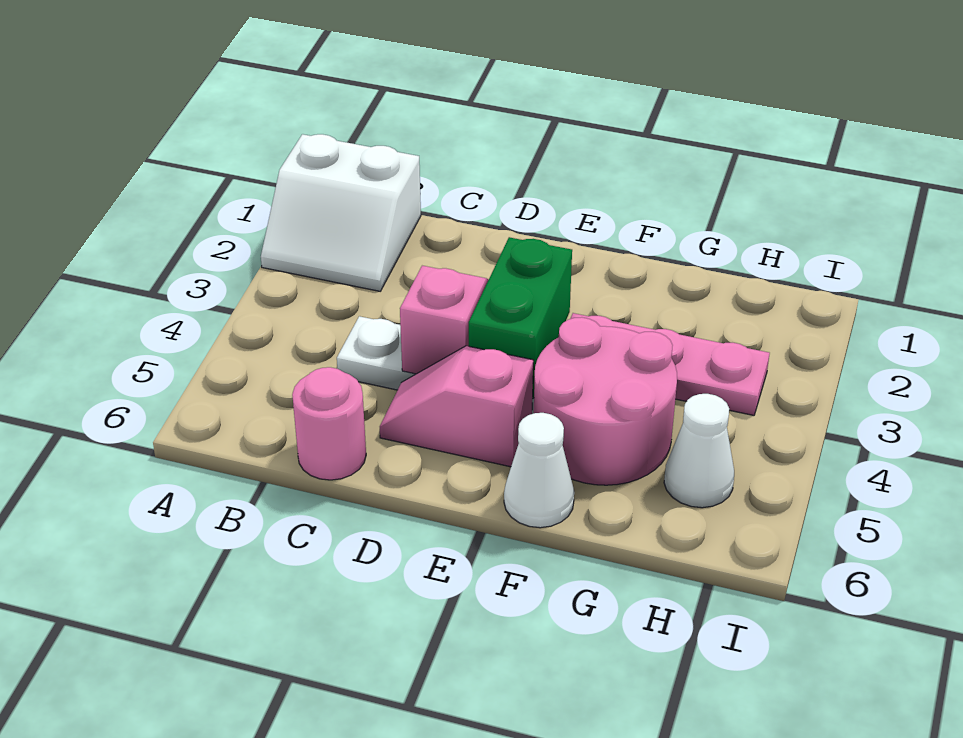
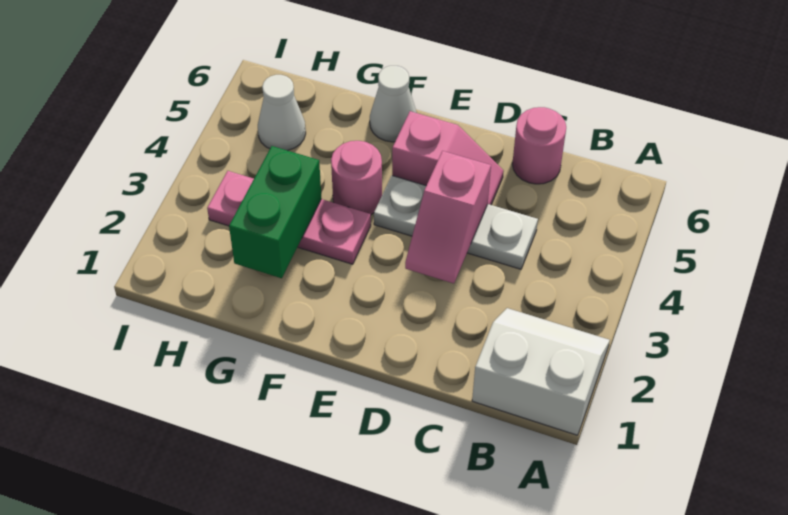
green brick E3:E4 level 2 -> green brick G2:G3 level 2
pink round brick F4:G5 level 1 -> pink round brick F4 level 1

